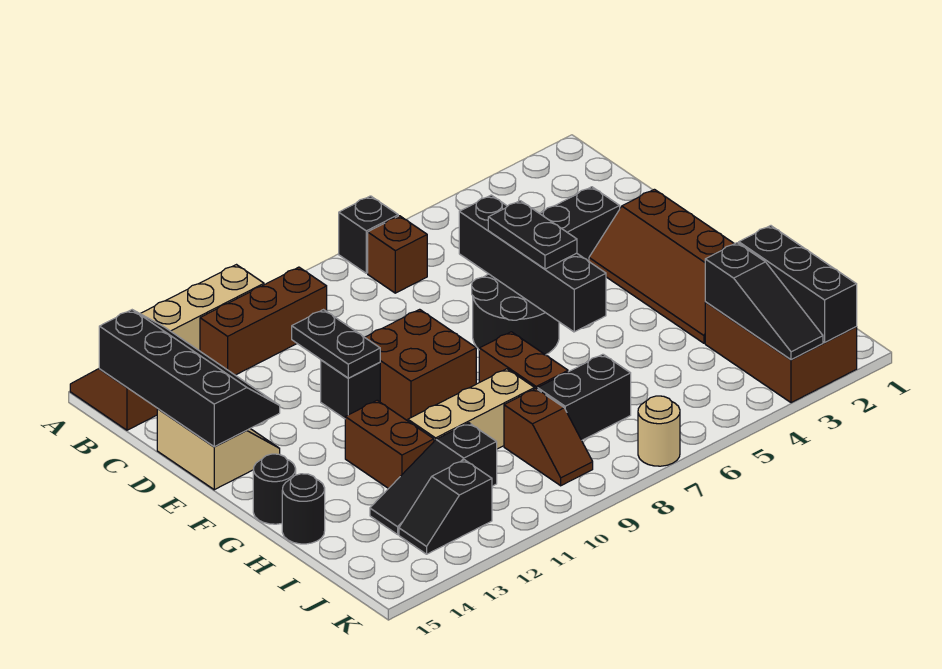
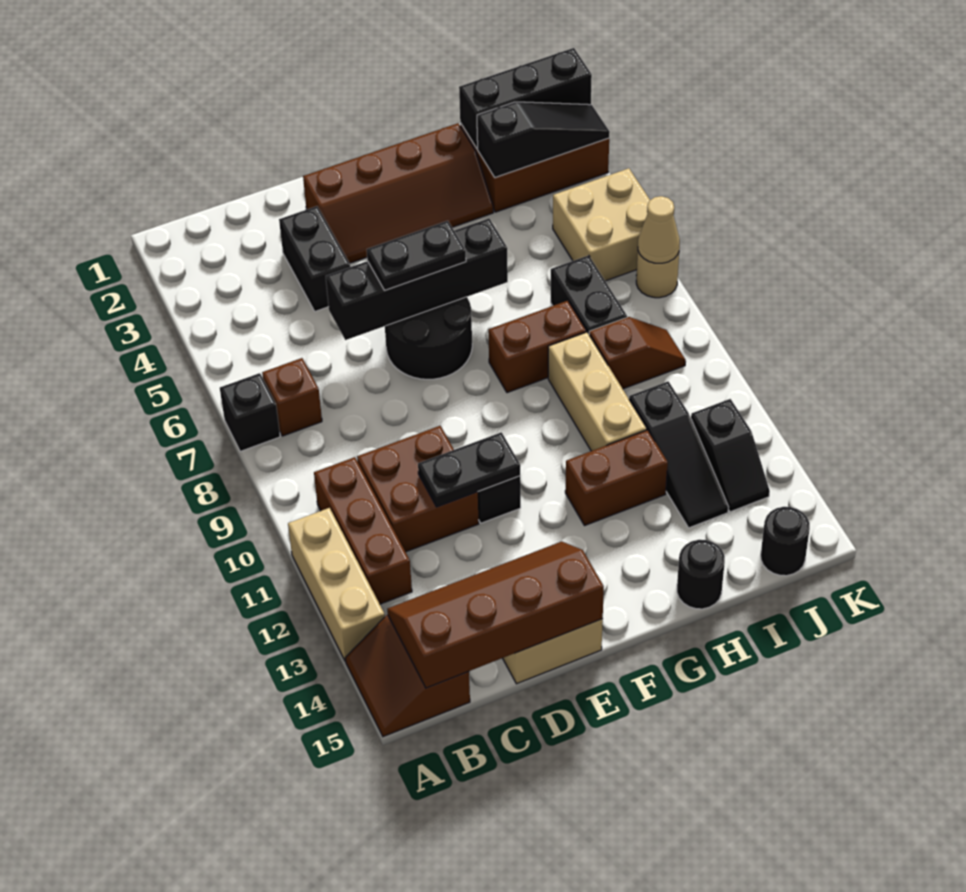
black slope B14:E15 level 2 top 15 -> brown slope B14:E15 level 2 top 15
brown brick E9:F10 level 1 -> brown brick C10:D11 level 1
black round brick G15 level 1 -> black round brick J15 level 1
none -> tan brick J5:K6 level 1
none -> tan cone K7 level 2

